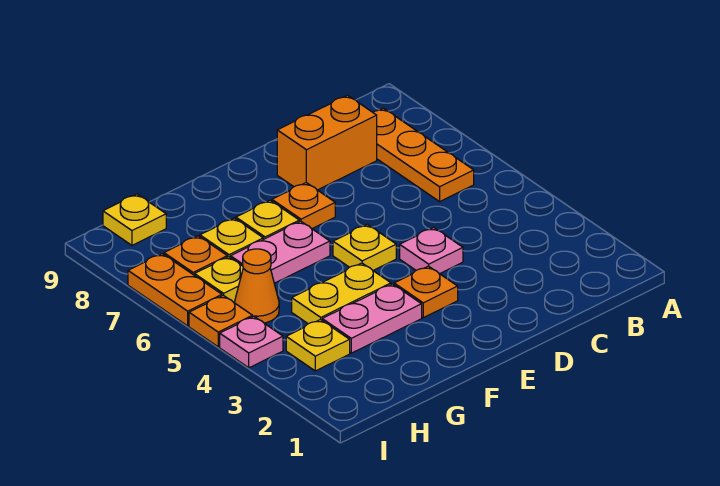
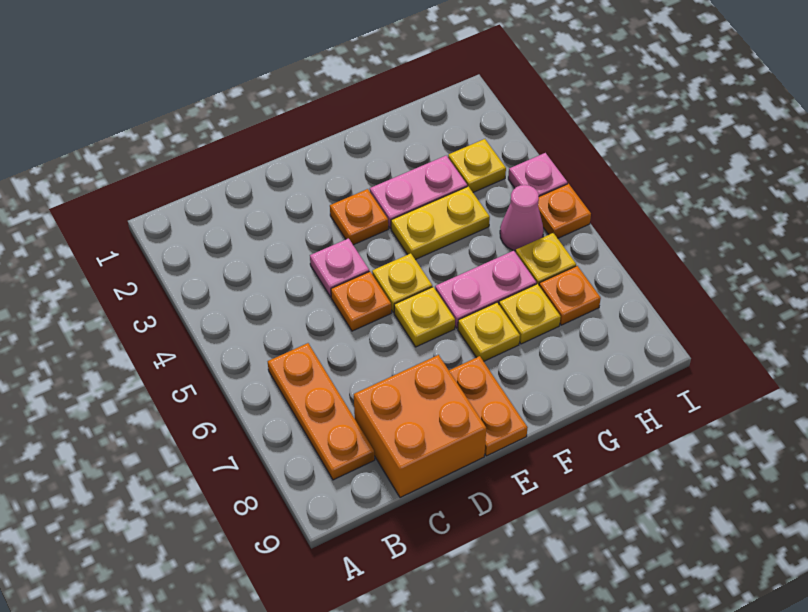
orange brick C8:D8 level 1 -> orange brick C8:D9 level 1
orange plate E7 level 1 -> orange plate D5 level 1
orange cone H5 level 1 -> pink cone H5 level 1
yellow plate H9 level 1 -> yellow plate E6 level 1
orange plate I6:I7 level 1 -> orange plate E8:E9 level 1

